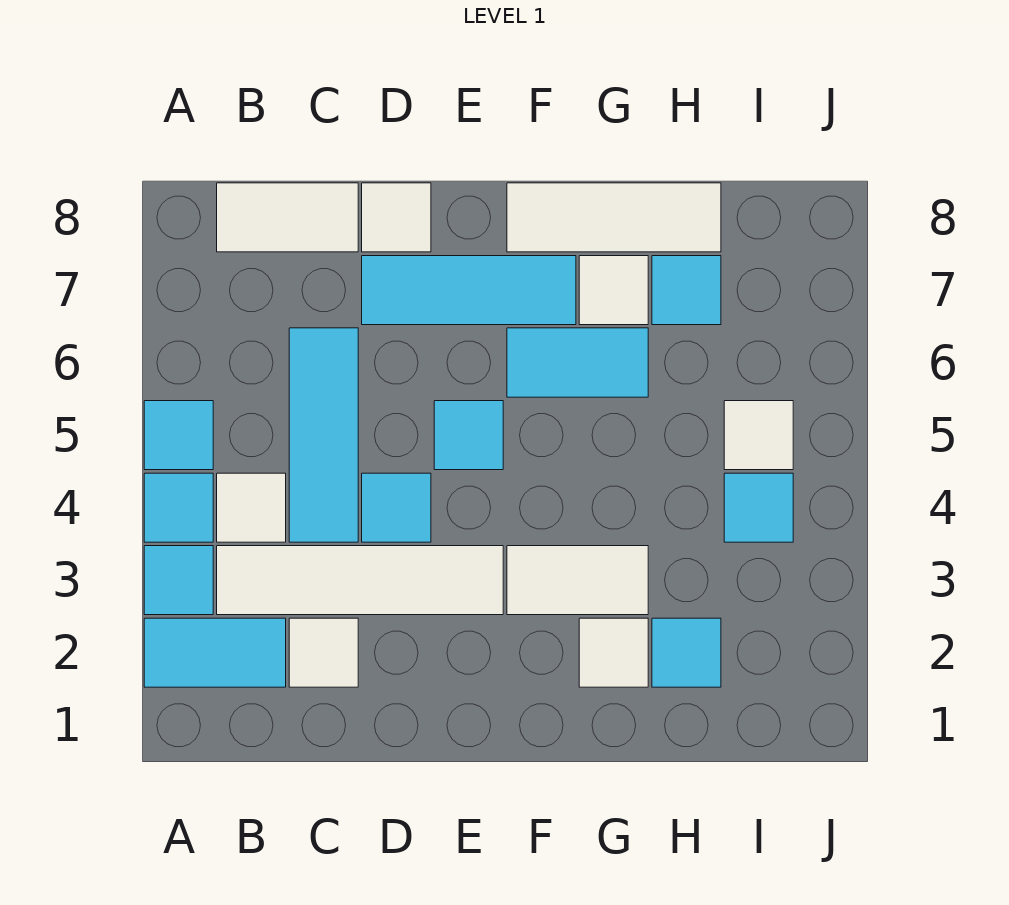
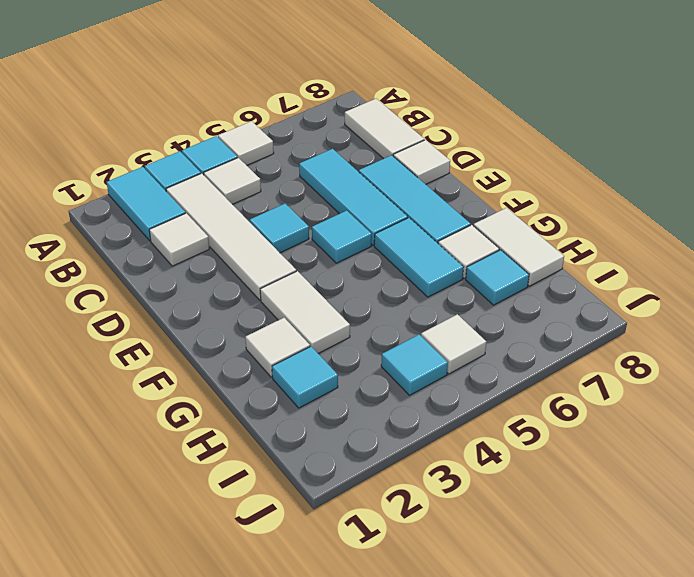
cyan tile A5 level 1 -> white tile A5 level 1
cyan tile C4:C6 level 1 -> cyan tile C6:E6 level 1
white tile F8:H8 level 1 -> white tile G8:H8 level 1

